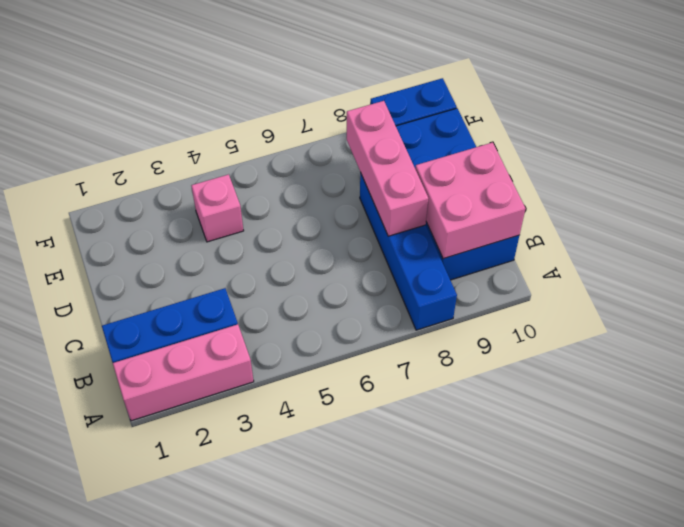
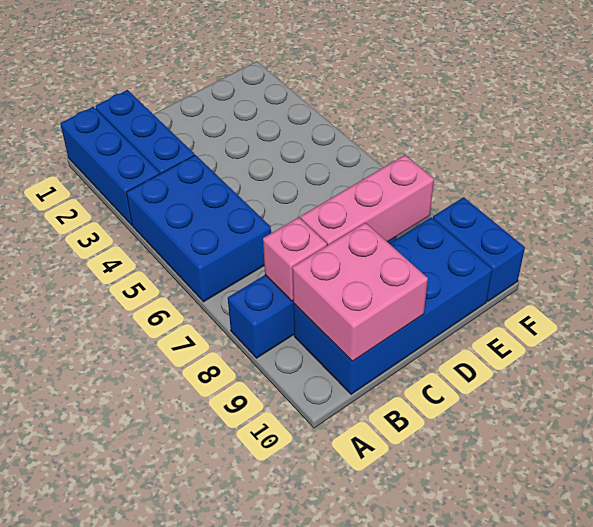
pink brick A1:A3 level 1 -> blue brick A1:A3 level 1
none -> blue brick A4:B6 level 1
pink brick E4 level 1 -> pink brick B8 level 2

